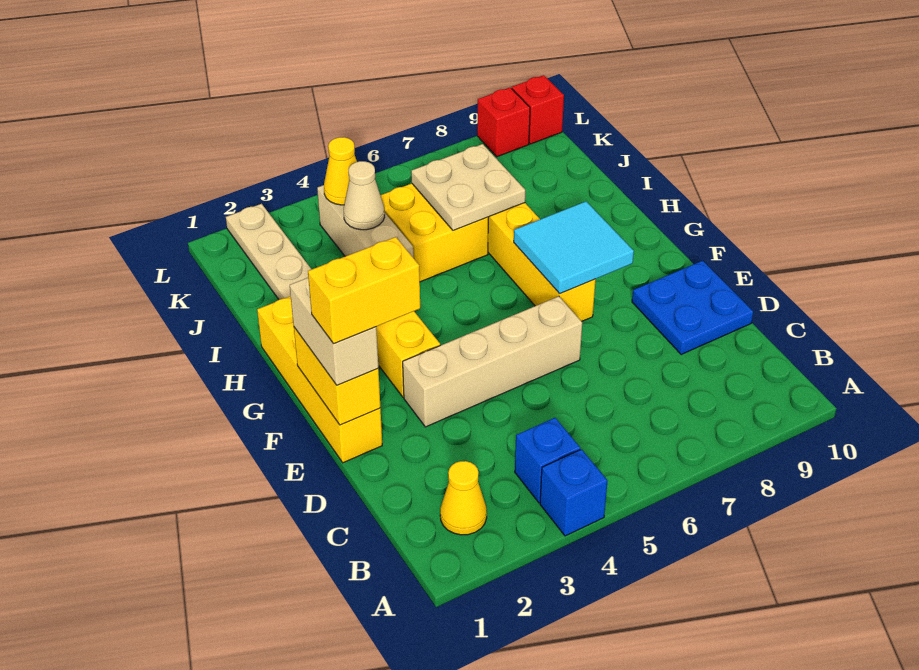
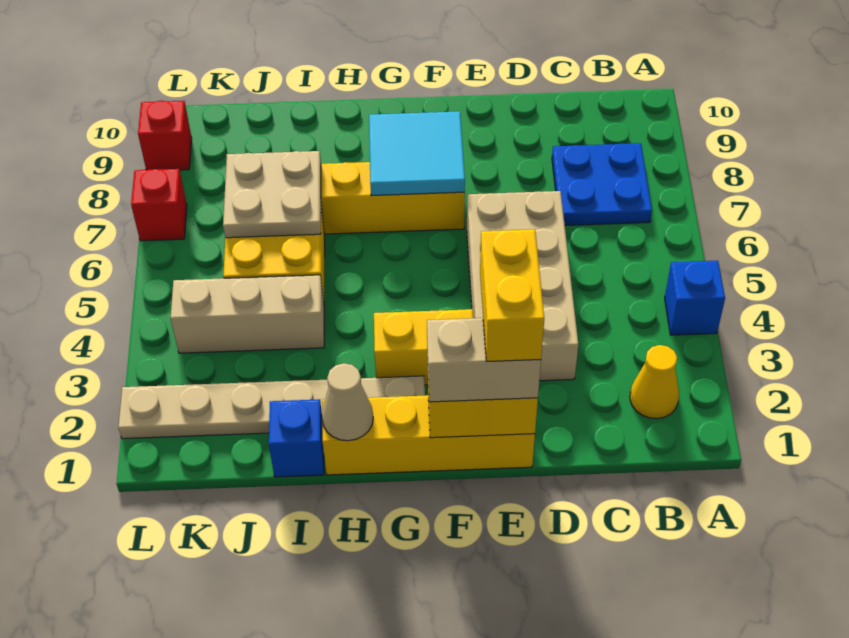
blue brick B4 level 1 -> blue brick I1 level 1
blue plate D9:E10 level 1 -> blue plate B7:C8 level 1
tan brick E3:E6 level 1 -> tan brick D3:E6 level 1
tan cone J4 level 2 -> tan cone H1 level 2
yellow cone K4 level 2 -> none
red brick L10 level 1 -> red brick L7 level 1

